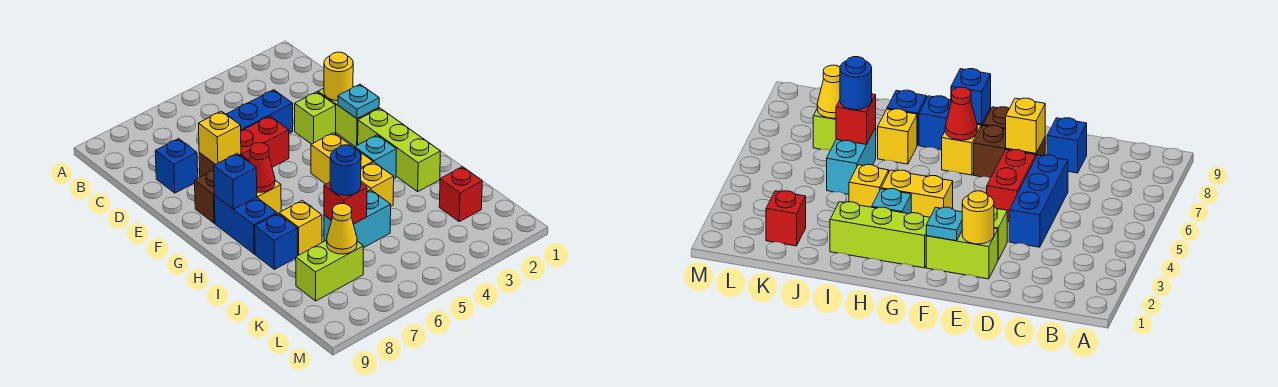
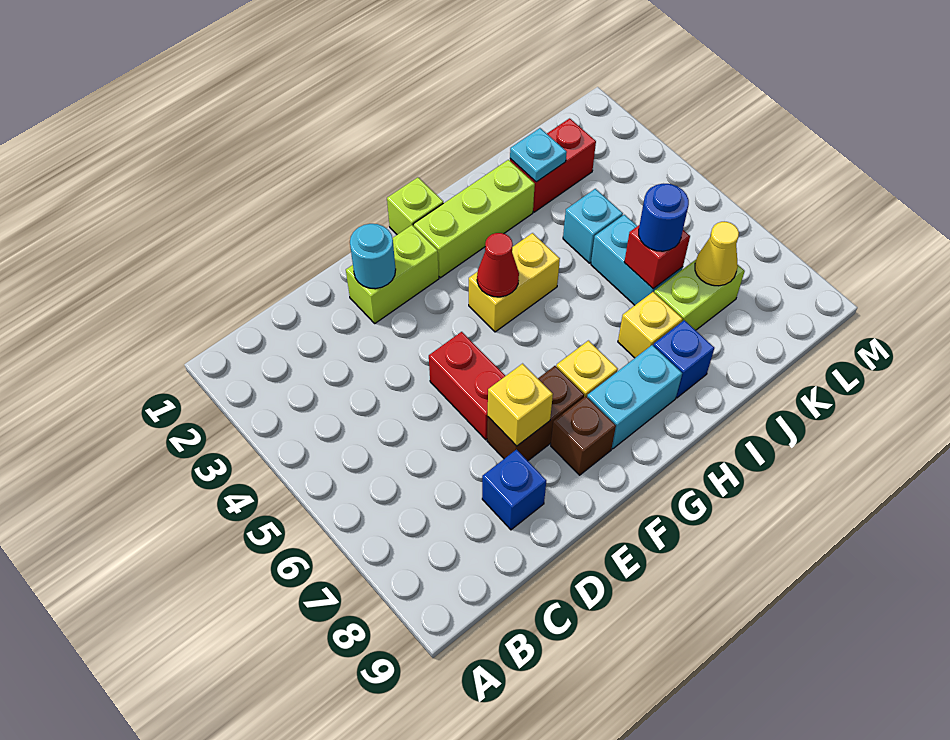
blue brick D4:D6 level 1 -> none
yellow round brick E2 level 2 -> cyan round brick E2 level 2
lime brick E3 level 1 -> lime brick G1 level 1
cyan plate F2 level 2 -> cyan plate J2 level 2
red cone G7 level 2 -> red cone G4 level 2
blue brick G8:H8 level 1 -> cyan brick G8:H8 level 1
blue brick G8 level 2 -> none
cyan brick H3 level 1 -> cyan brick J4 level 1
yellow brick I4 level 1 -> none
red brick K2 level 1 -> red brick J2:K2 level 1
lime brick K7:K8 level 1 -> lime brick J7:K7 level 1

